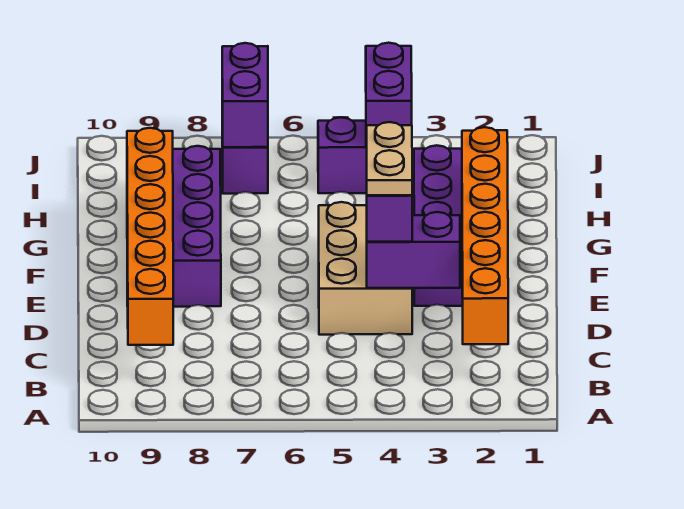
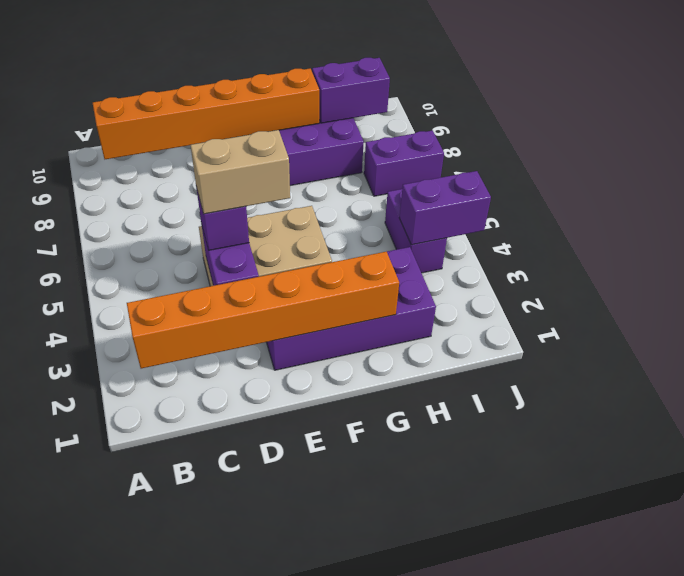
tan plate D4:E4 level 4 -> tan brick D4:E4 level 4
purple brick I7:J7 level 2 -> purple brick H9:I9 level 2

